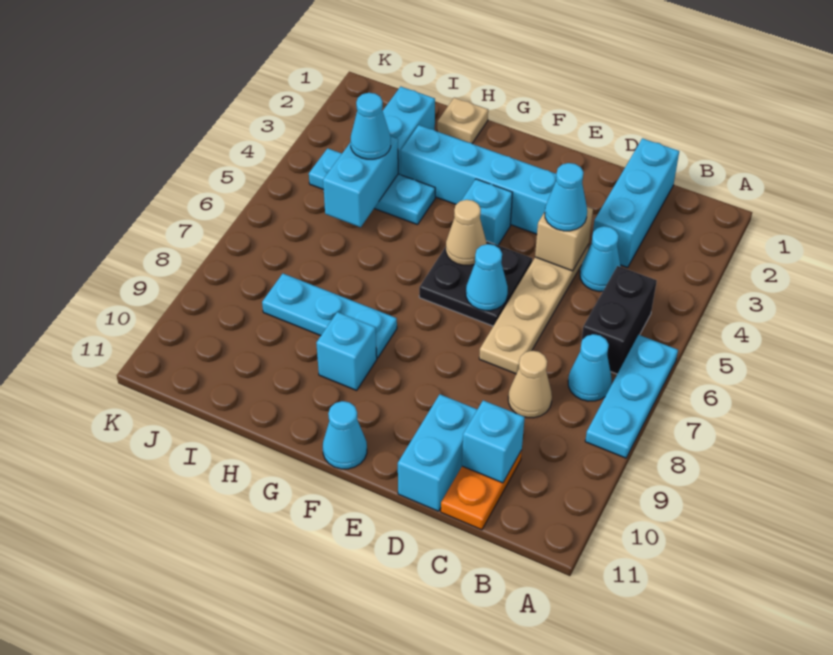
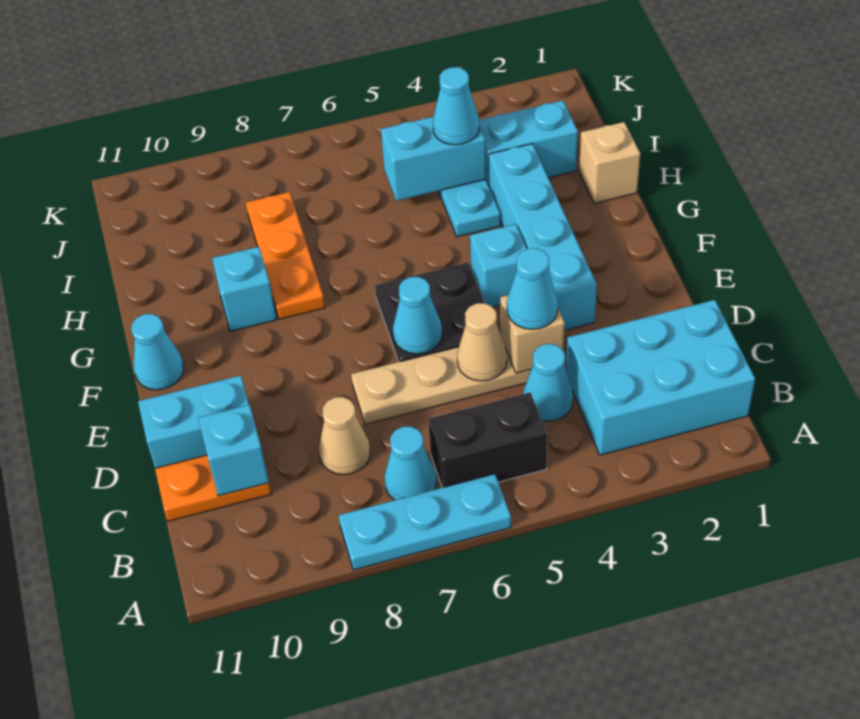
cyan brick C1:C3 level 1 -> cyan brick B1:C3 level 1
tan cone F5 level 2 -> tan cone D5 level 2
cyan plate G8:I8 level 1 -> orange plate G8:I8 level 1
tan plate H1 level 1 -> tan brick H1 level 1

